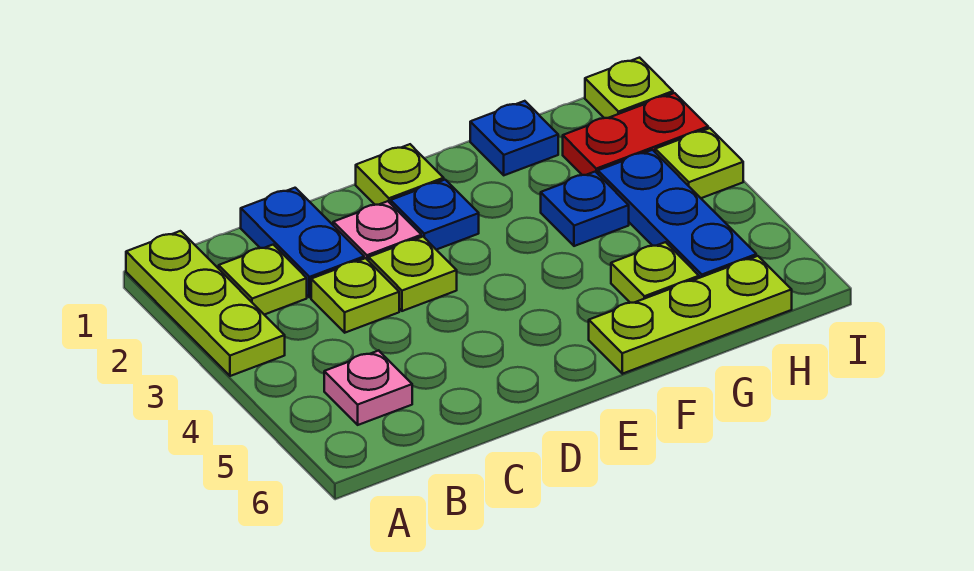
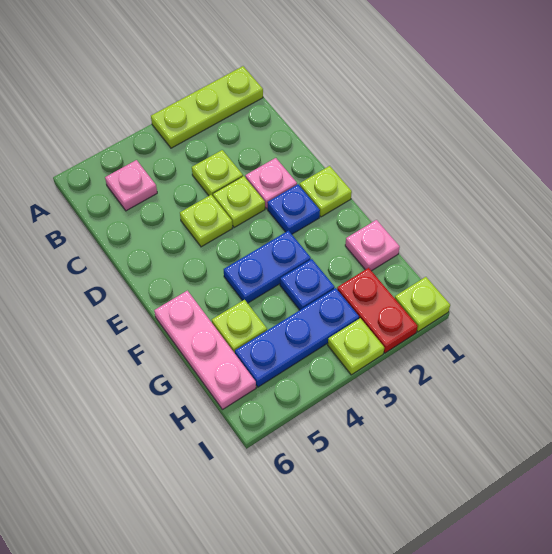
lime plate B2 level 1 -> lime plate D4 level 1
blue plate C1:C2 level 1 -> blue plate F3:F4 level 1
lime plate F6:H6 level 1 -> pink plate F6:H6 level 1
blue plate G1 level 1 -> pink plate G1 level 1

